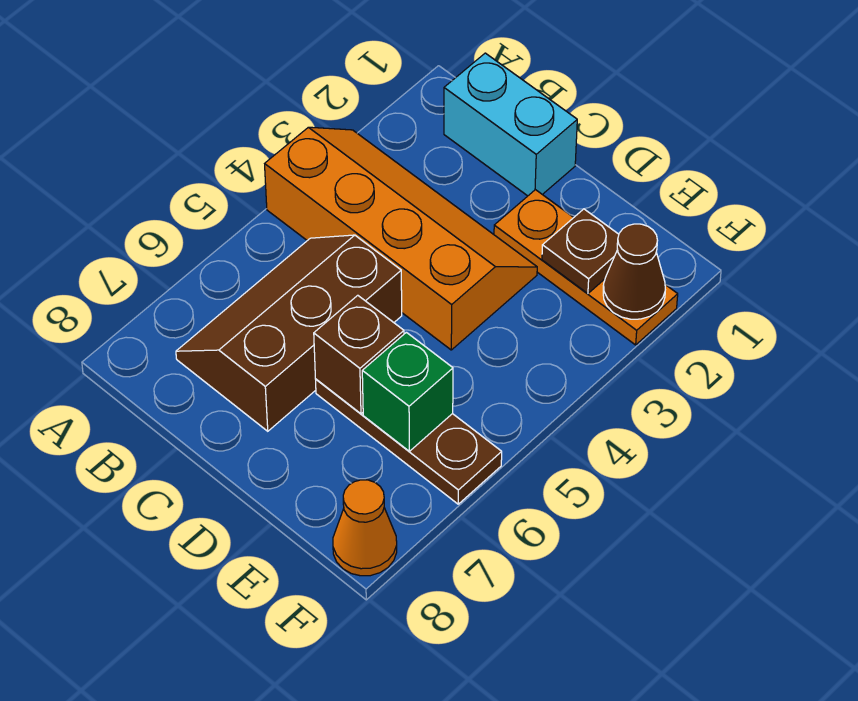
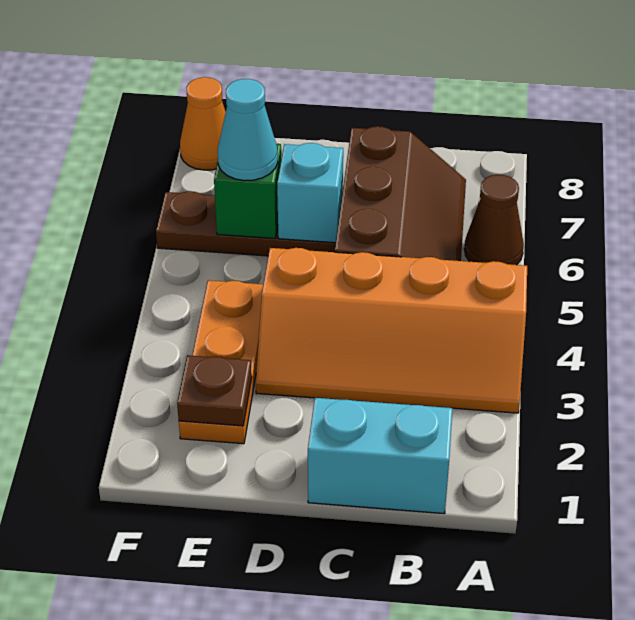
orange plate D2:F2 level 1 -> orange plate E2:E4 level 1
brown brick D6 level 2 -> cyan brick D6 level 2
none -> cyan cone E6 level 3
brown cone F2 level 2 -> brown cone A6 level 1

